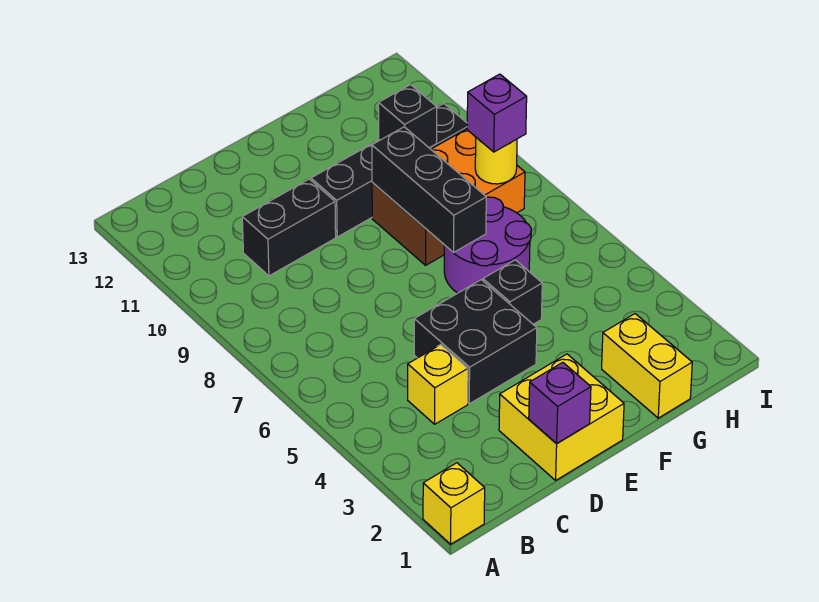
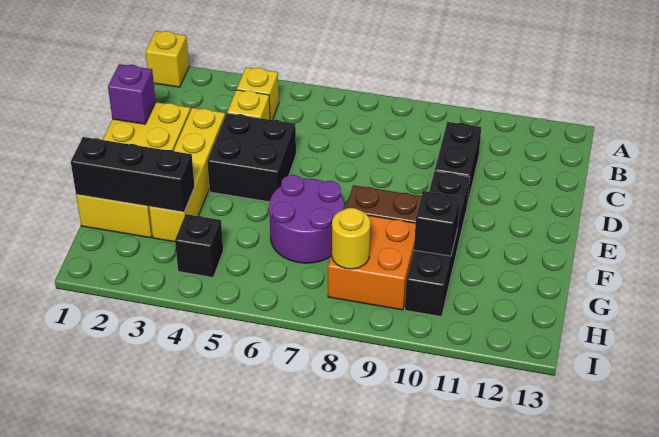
none -> yellow brick B4 level 1
none -> yellow brick D3:G3 level 1
black brick F5 level 1 -> black brick H4 level 1
black brick F7:F9 level 2 -> black brick G1:G3 level 2
purple brick H8 level 3 -> none

